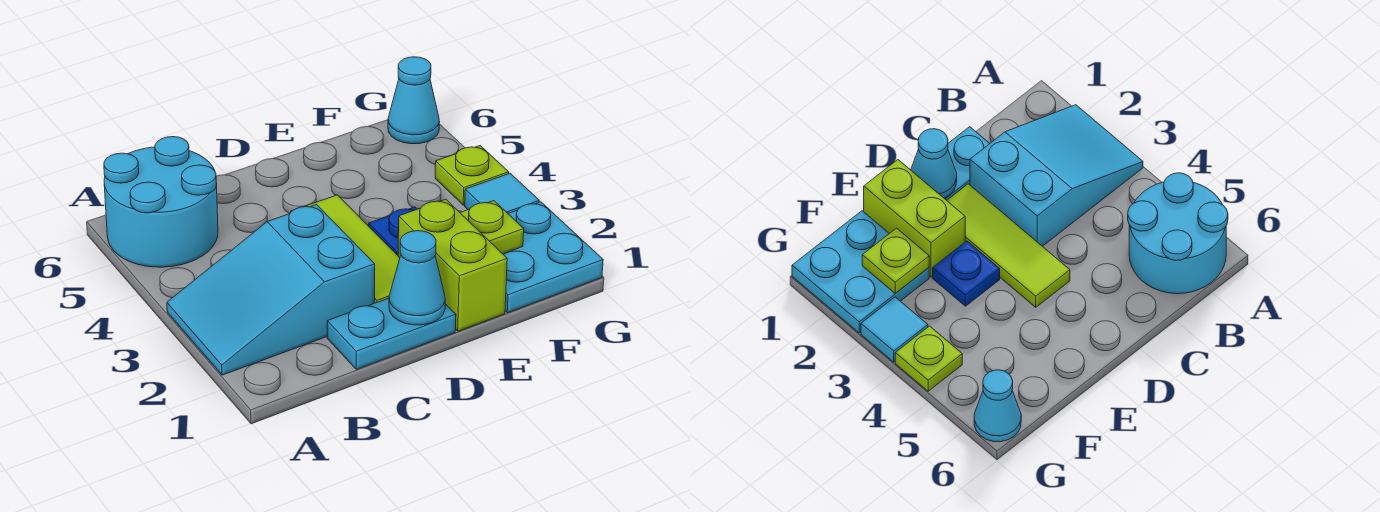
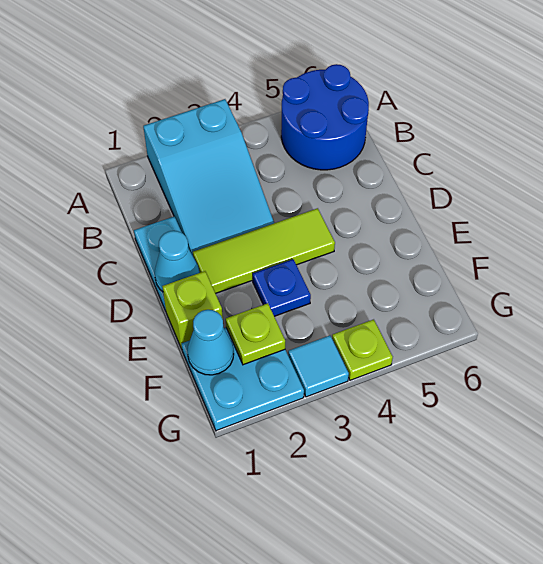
cyan slope A2:C3 level 1 top C -> cyan slope A2:C3 level 1 top A
cyan round brick A5:B6 level 1 -> blue round brick A5:B6 level 1
lime brick E1:E2 level 1 -> lime brick E1 level 1
cyan cone G6 level 1 -> cyan cone F1 level 2

